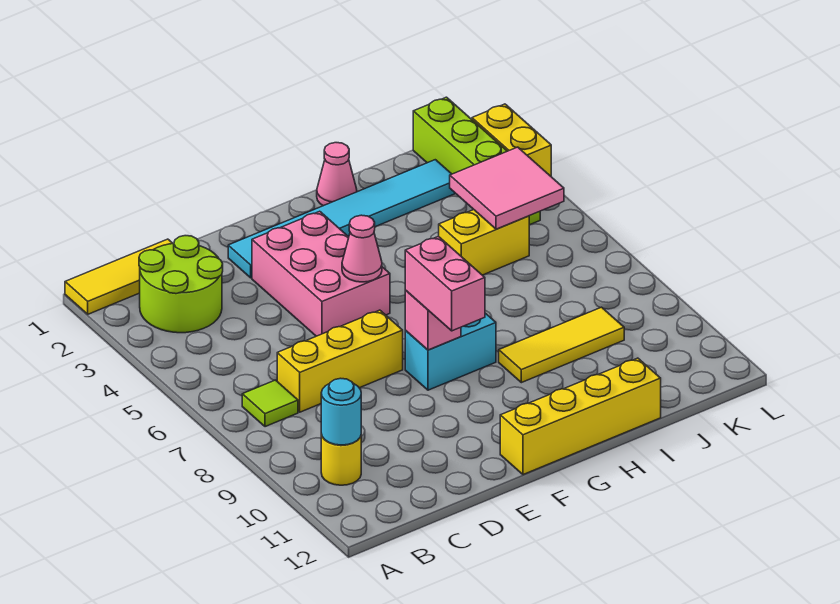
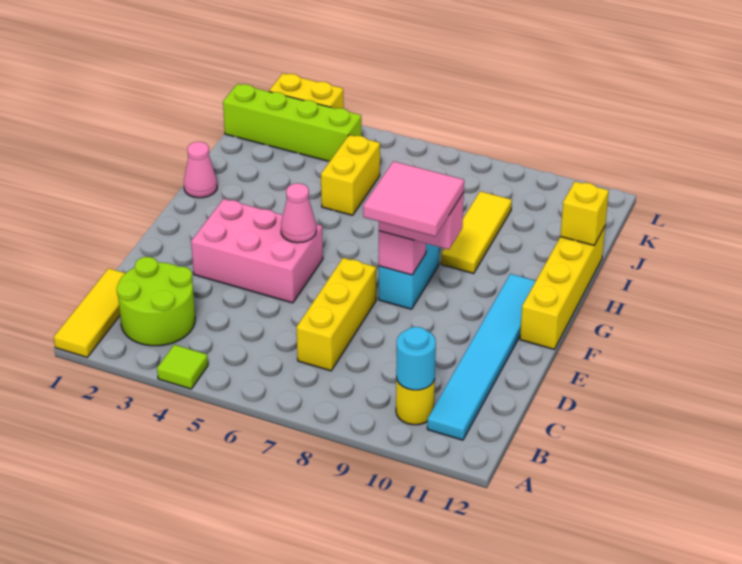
lime tile B7 level 1 -> lime tile A4 level 1
cyan tile E2:J2 level 1 -> cyan tile B11:G11 level 1
none -> yellow brick I12 level 2
pink tile J4:K5 level 2 -> pink tile E8:F9 level 4

